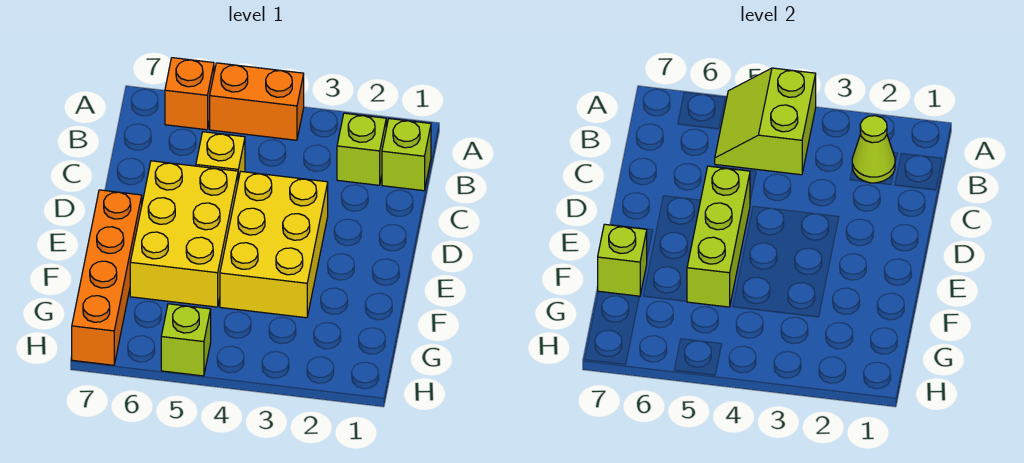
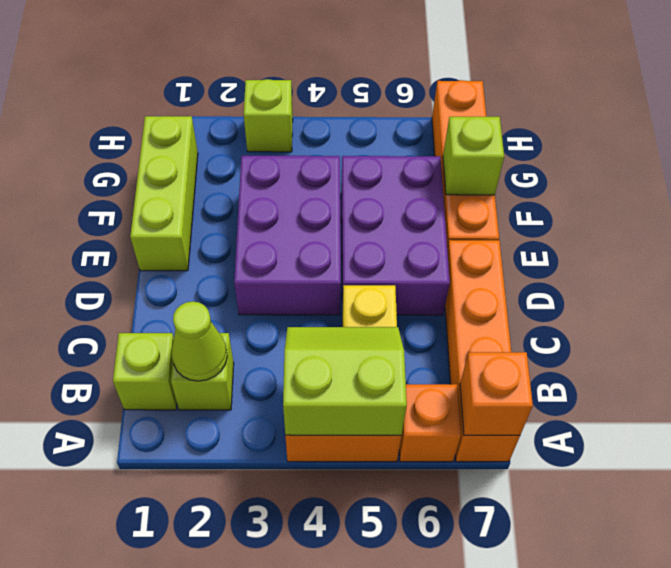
lime slope A4:B5 level 2 top 4 -> lime slope A4:B5 level 2 top A
none -> orange brick A7:D7 level 1
none -> orange brick A7 level 2
yellow brick D3:F4 level 1 -> purple brick D3:F4 level 1
yellow brick D5:F6 level 1 -> purple brick D5:F6 level 1
lime brick D5:F5 level 2 -> lime brick E1:G1 level 1
lime brick H5 level 1 -> lime brick H3 level 1

